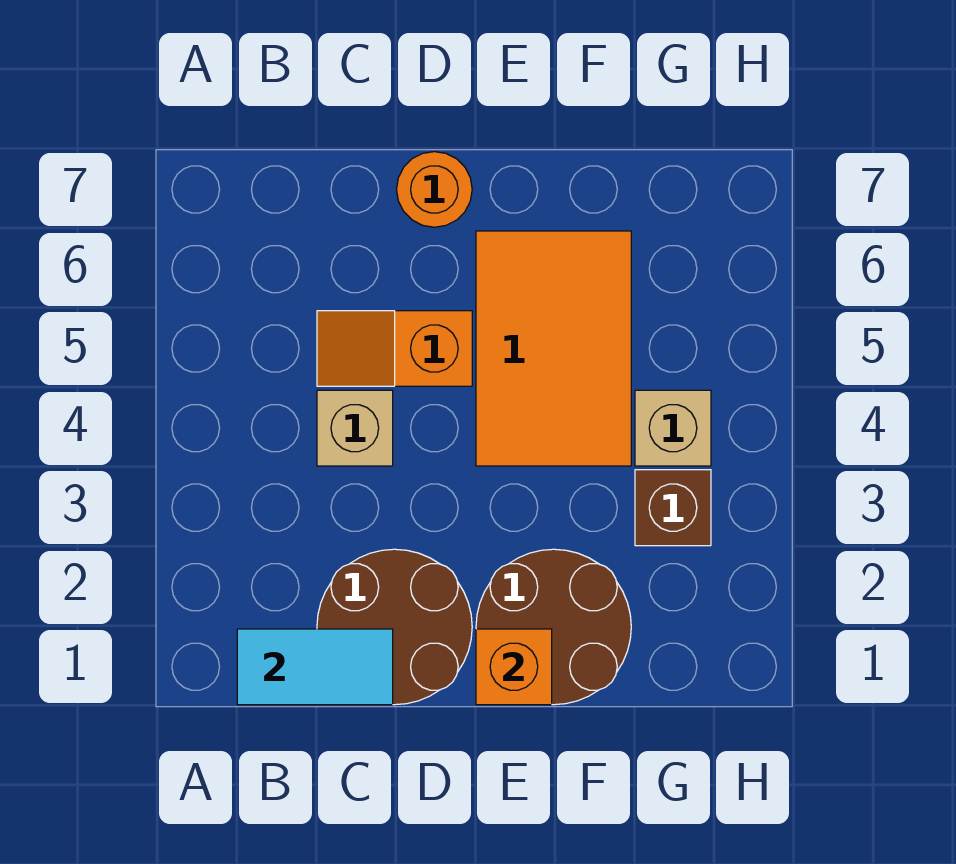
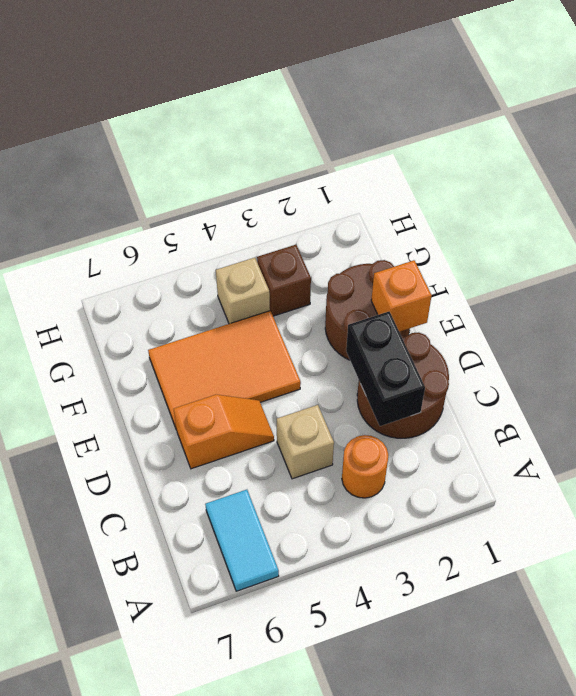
cyan tile B1:C1 level 2 -> cyan tile A6:B6 level 1
none -> black brick C2:D2 level 2
orange slope C5:D5 level 1 top D -> orange slope D5:D6 level 1 top 6
orange round brick D7 level 1 -> orange round brick B3 level 1

